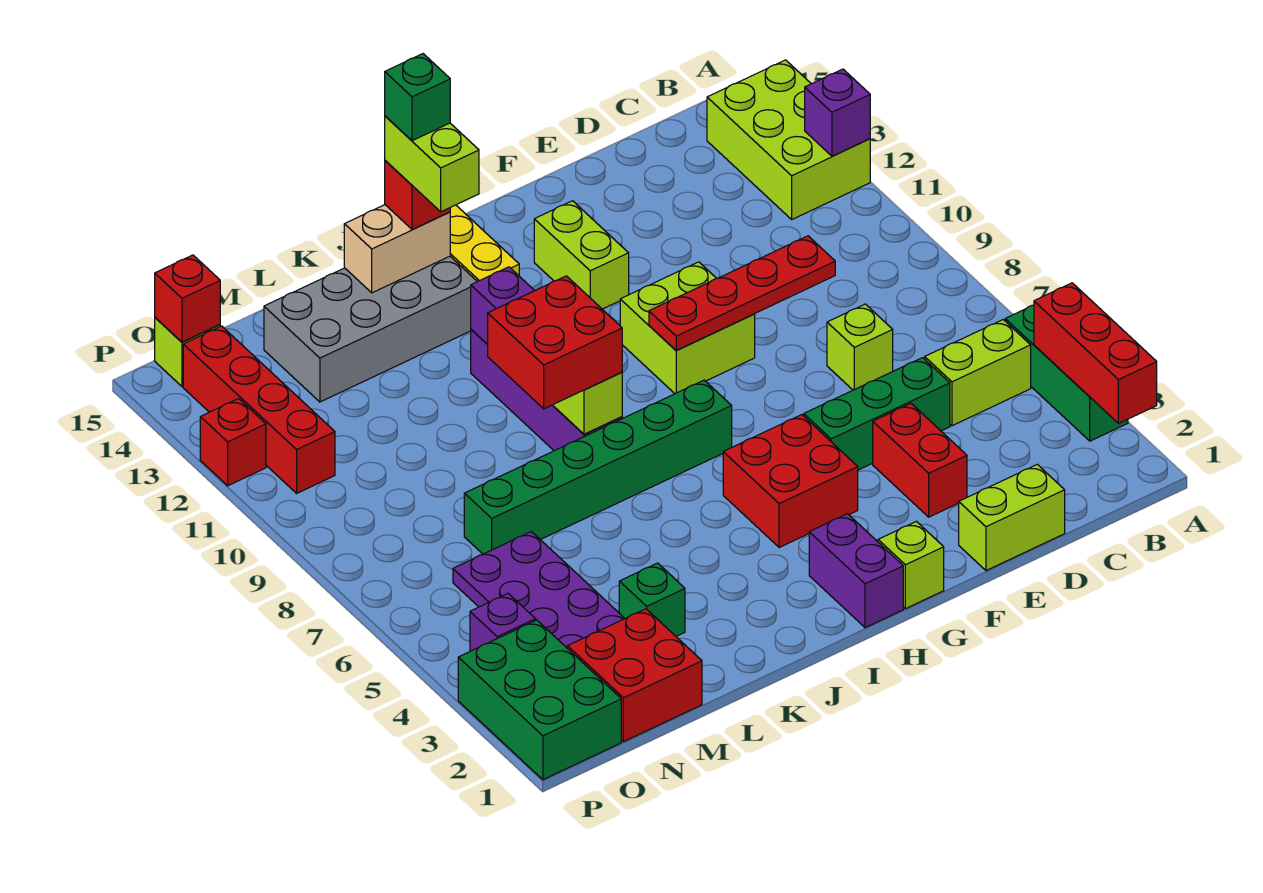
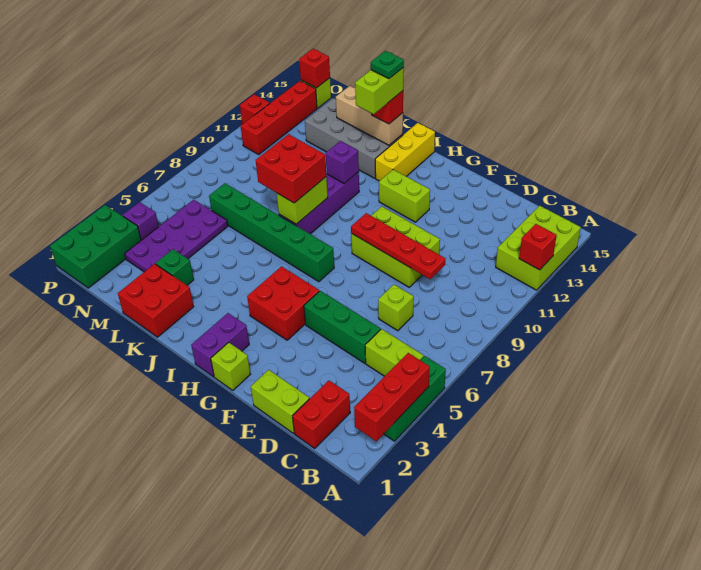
purple brick A12 level 2 -> red brick A12 level 2
red brick E3:E4 level 1 -> red brick C1:C2 level 1
lime brick F9:G10 level 1 -> lime brick E9:G10 level 1
lime brick G12:G13 level 1 -> lime brick G12:H12 level 1
tan brick J14:K14 level 2 -> tan brick J14:L14 level 2
green brick J14 level 5 -> green plate J14 level 5
red brick M1:N2 level 1 -> red brick K1:L2 level 1

